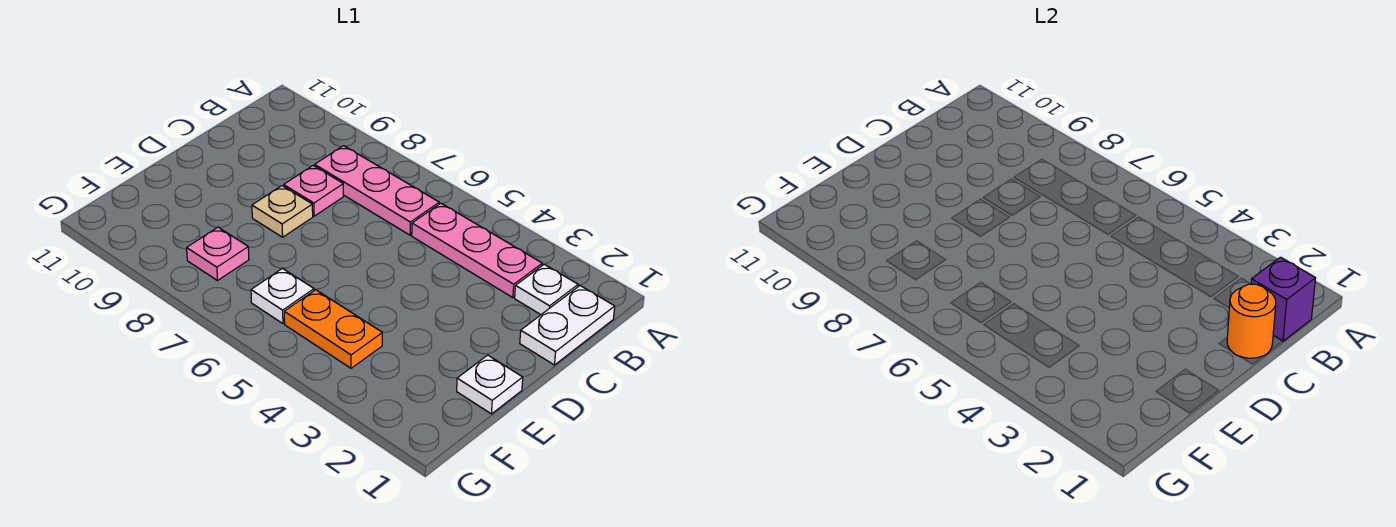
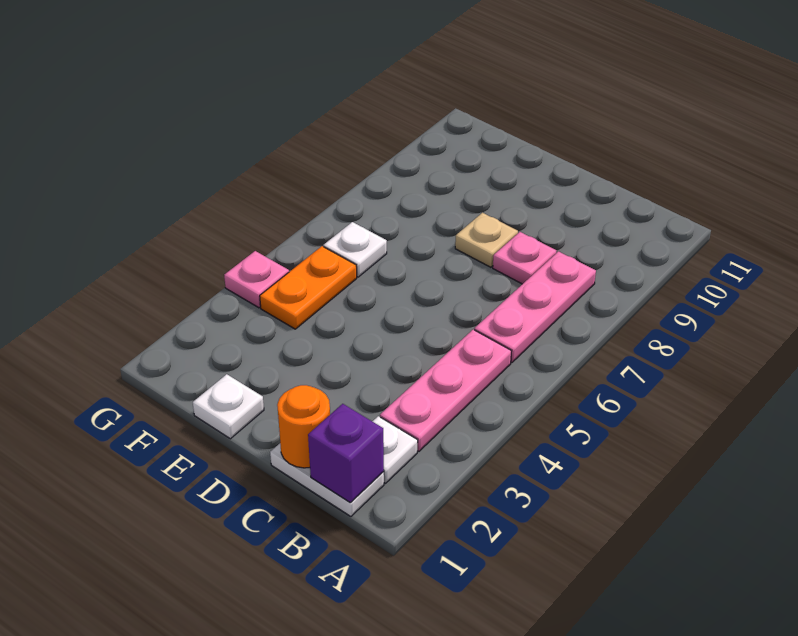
pink plate F8 level 1 -> pink plate G4 level 1

